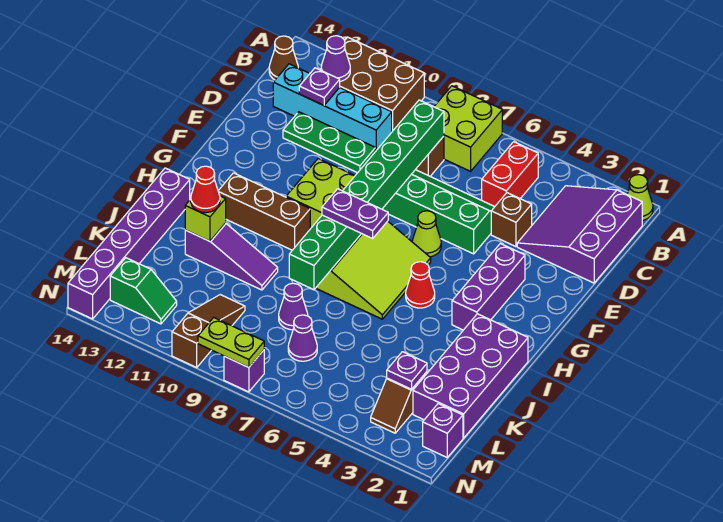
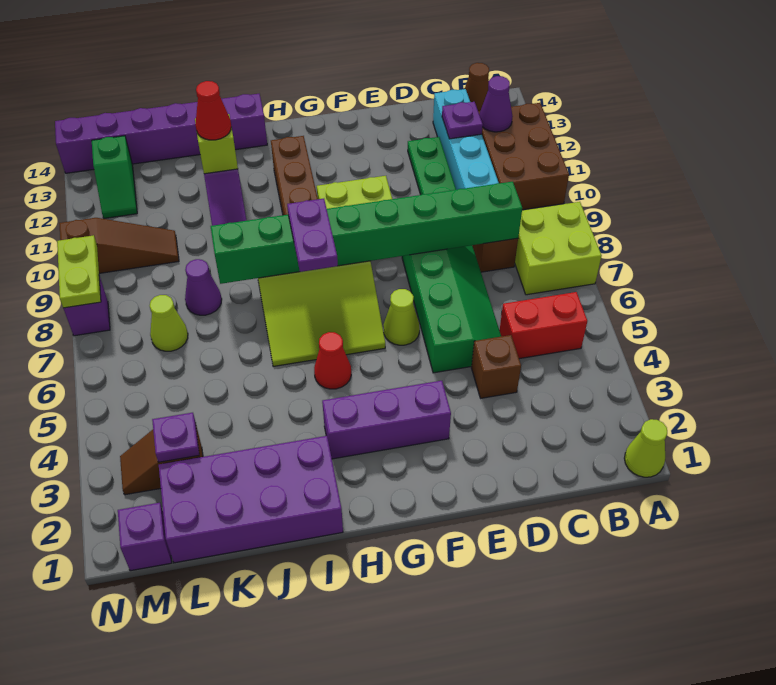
purple slope B1:D3 level 1 top 1 -> none
purple cone L7 level 1 -> lime cone L7 level 1

